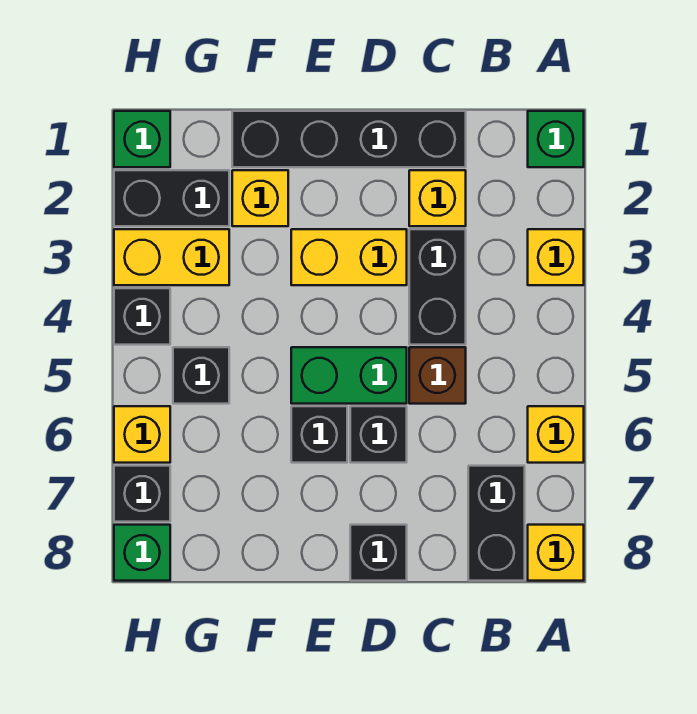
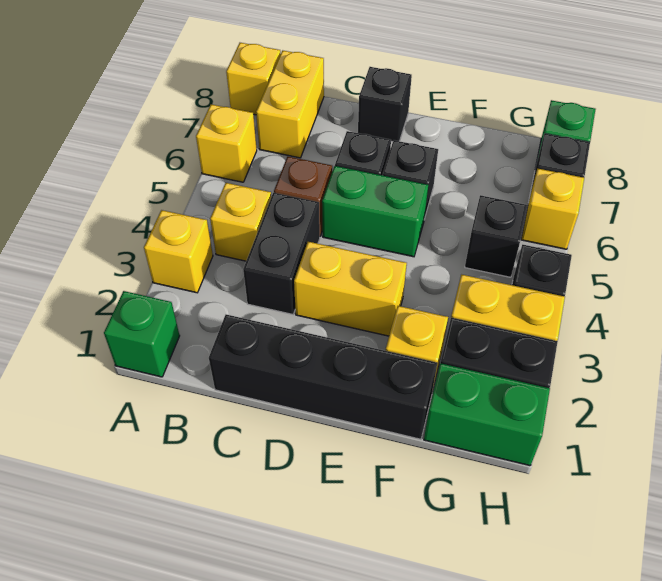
black brick B7:B8 level 1 -> yellow brick B7:B8 level 1
yellow brick C2 level 1 -> yellow brick B4 level 1
green brick H1 level 1 -> green brick G1:H1 level 1

